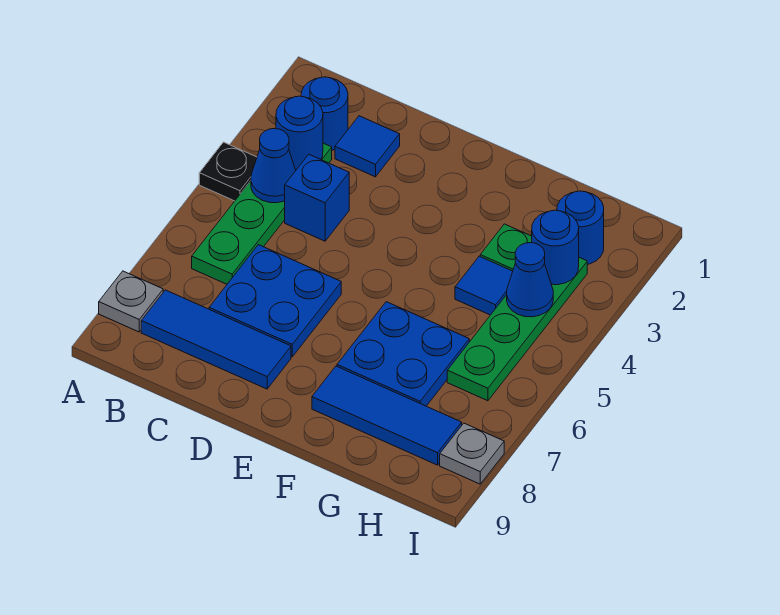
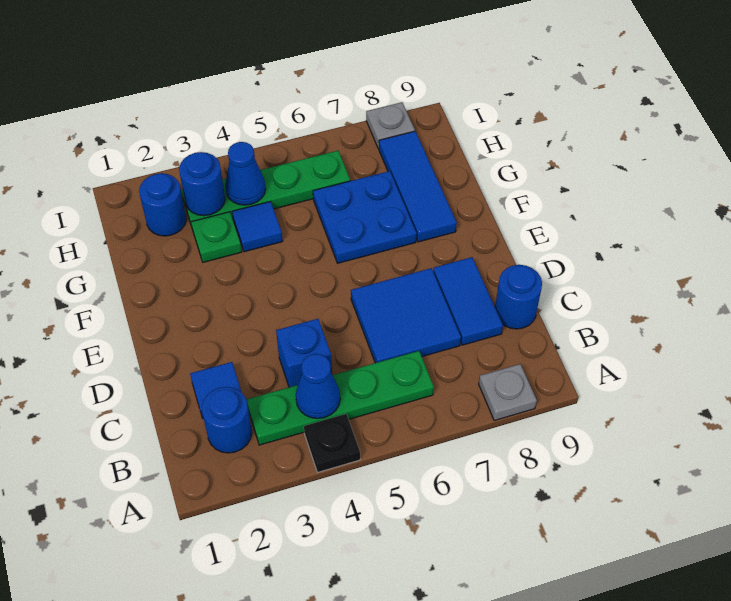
blue round brick B3 level 2 -> blue round brick C9 level 1
blue tile B8:D8 level 1 -> blue tile C8:D8 level 1
blue plate C6:D7 level 1 -> blue tile C6:D7 level 1

